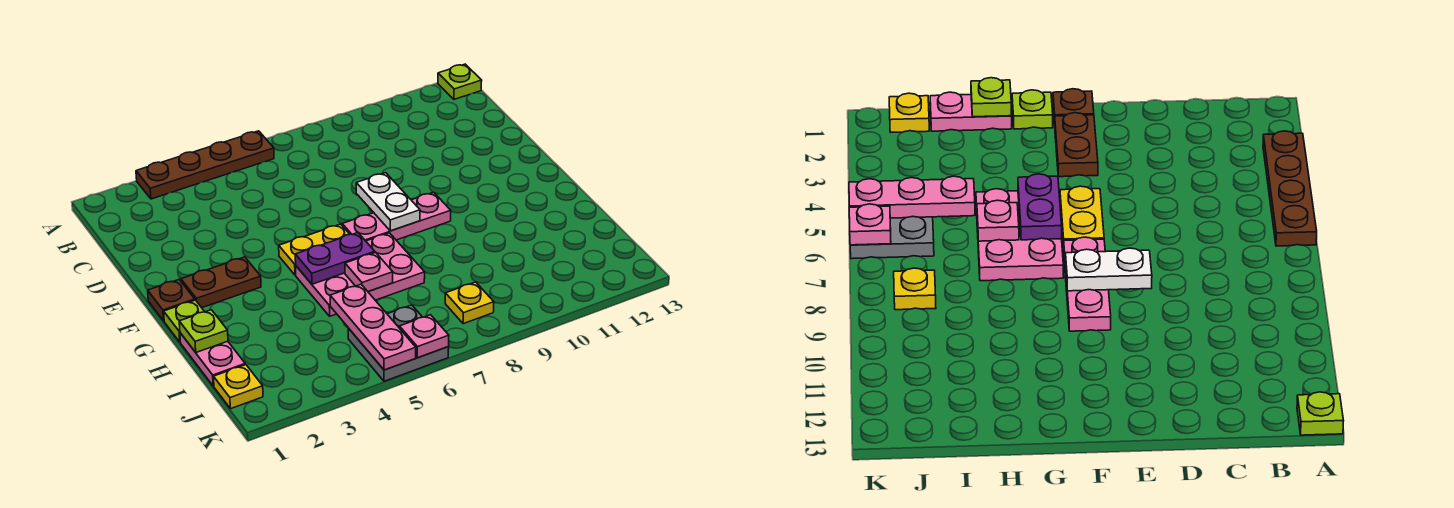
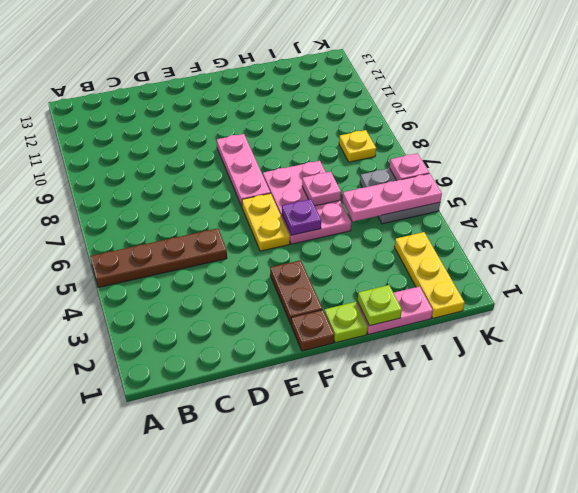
brown plate A3:A6 level 1 -> brown plate A5:D5 level 1
lime plate A13 level 1 -> none
white plate E8:F8 level 2 -> none
purple plate G5:G6 level 2 -> purple plate G5 level 2
yellow plate J1 level 1 -> yellow plate J1:J3 level 1

